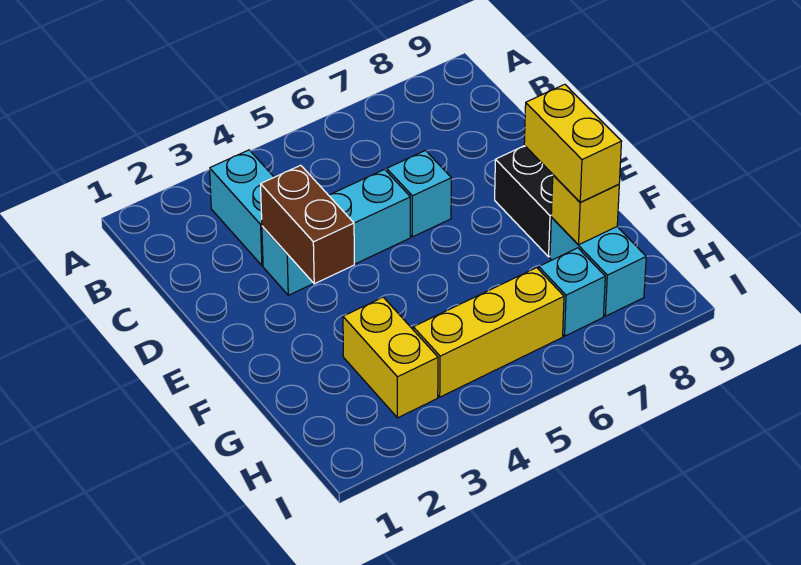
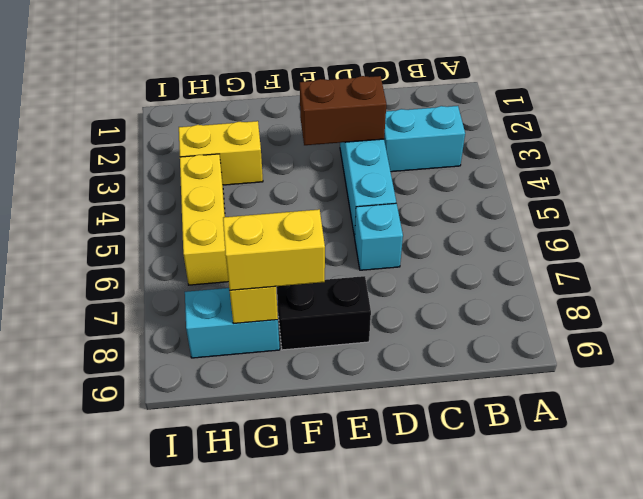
cyan brick H7 level 1 -> none

